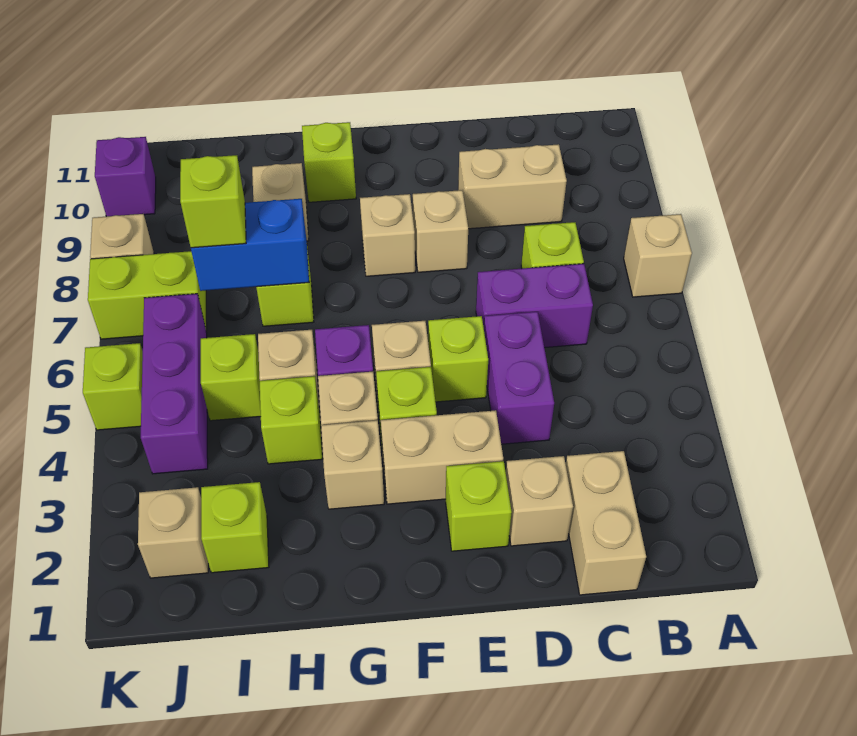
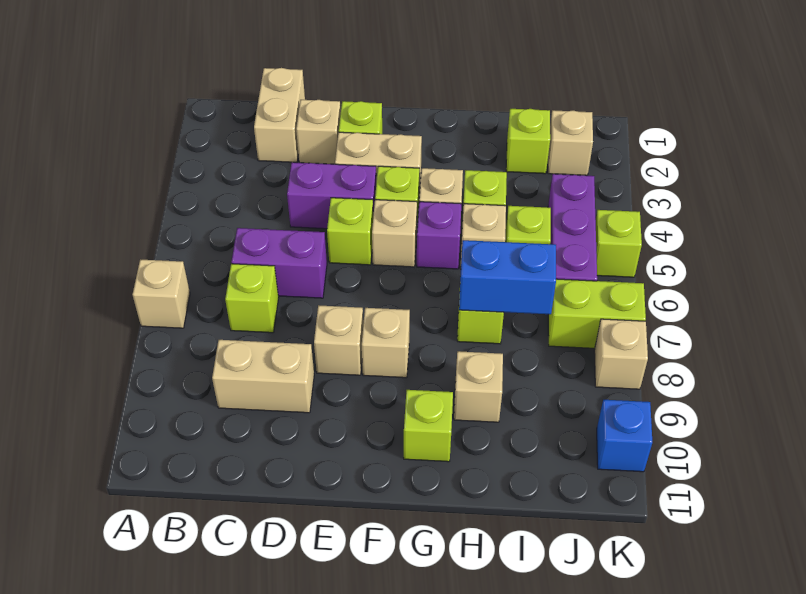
purple brick D4:D5 level 1 -> purple brick D4:E4 level 1
tan brick G3 level 1 -> none
lime brick I7 level 3 -> none
purple brick K10 level 1 -> blue brick K10 level 1

